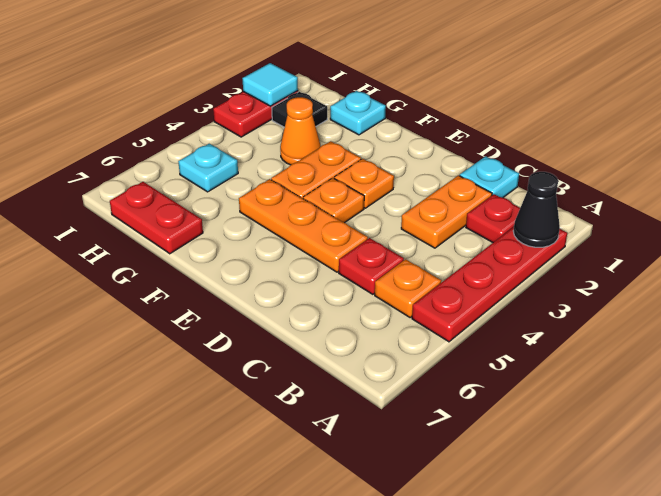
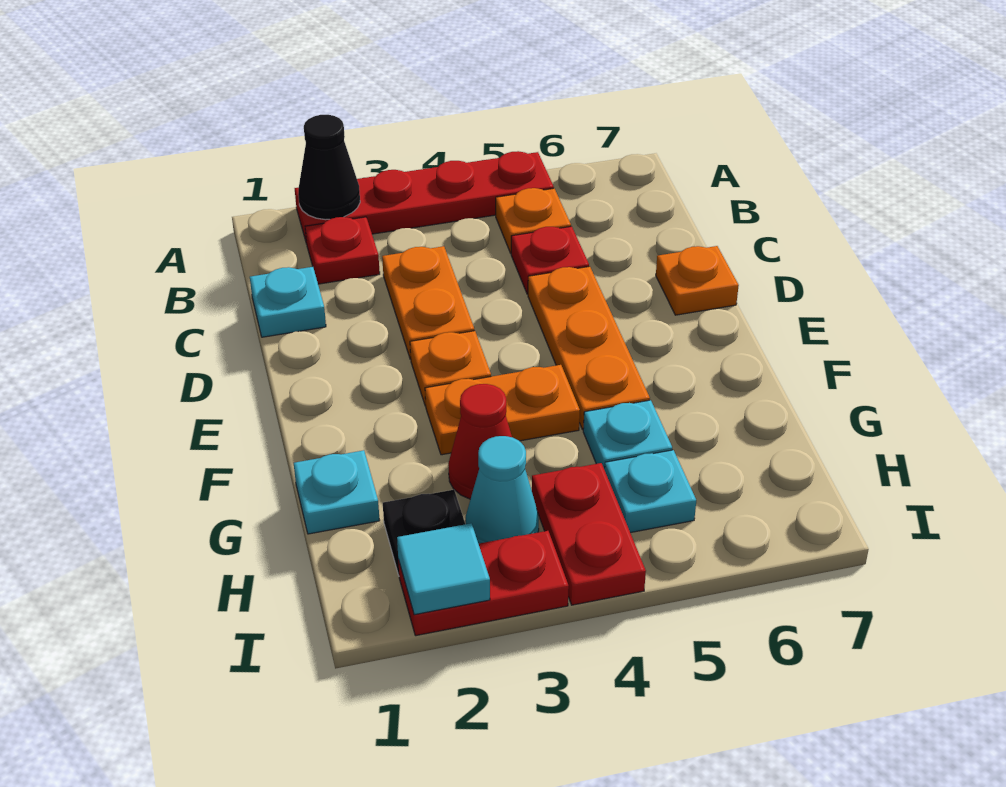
orange plate C2:C3 level 1 -> orange plate C3:D3 level 1
orange plate E4 level 1 -> orange plate D7 level 1
orange cone G3 level 1 -> red cone G3 level 1
none -> cyan plate G5 level 1
red plate G7:H7 level 1 -> red plate H4:I4 level 1
none -> cyan cone H3 level 1

